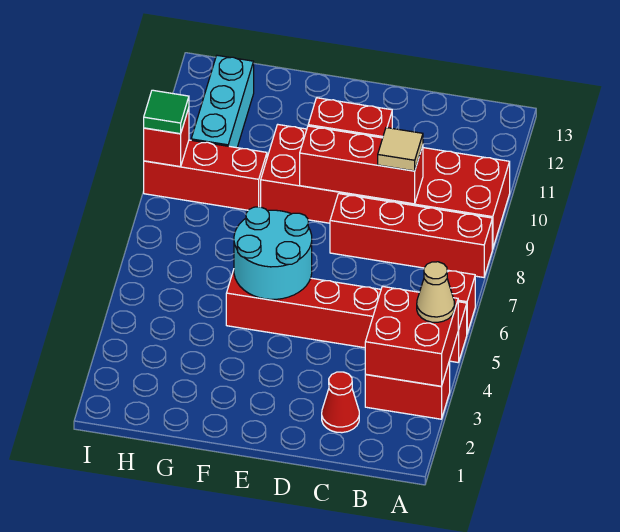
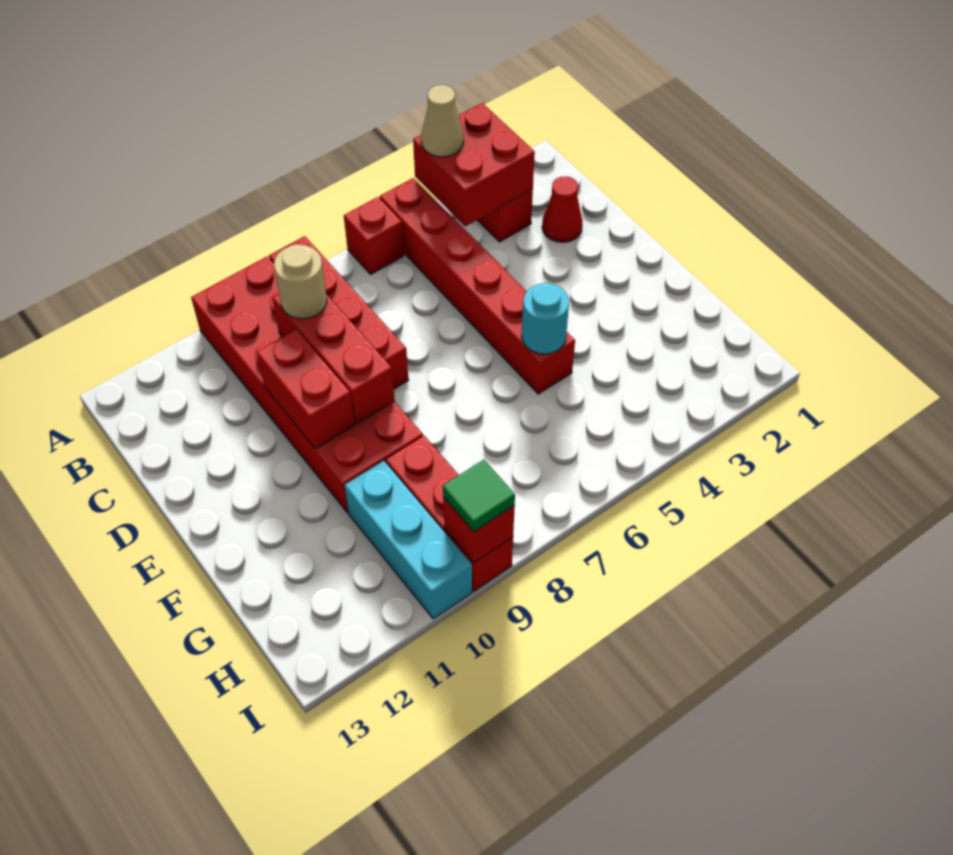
tan tile C9 level 3 -> tan round brick C9 level 3
cyan round brick E5:F6 level 2 -> cyan round brick F5 level 2
cyan brick H10:H12 level 1 -> cyan brick G10:I10 level 1

